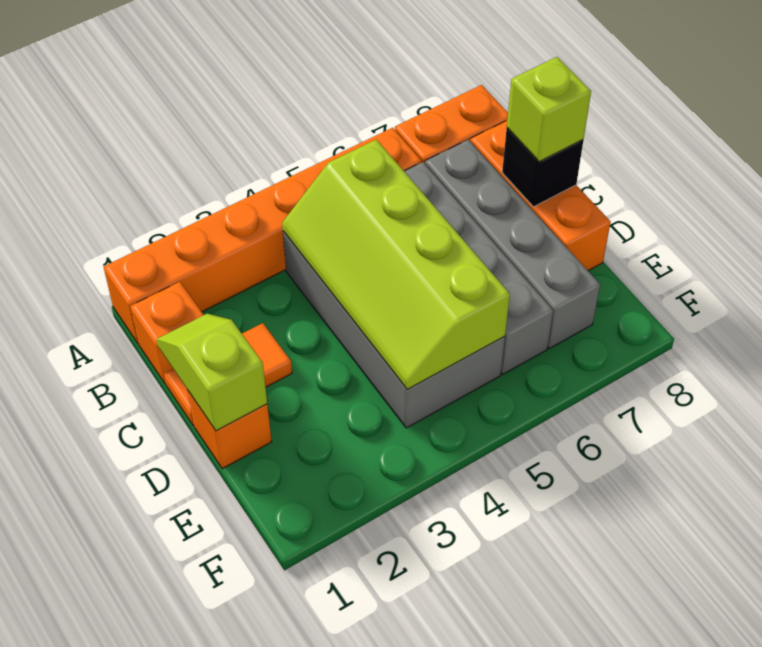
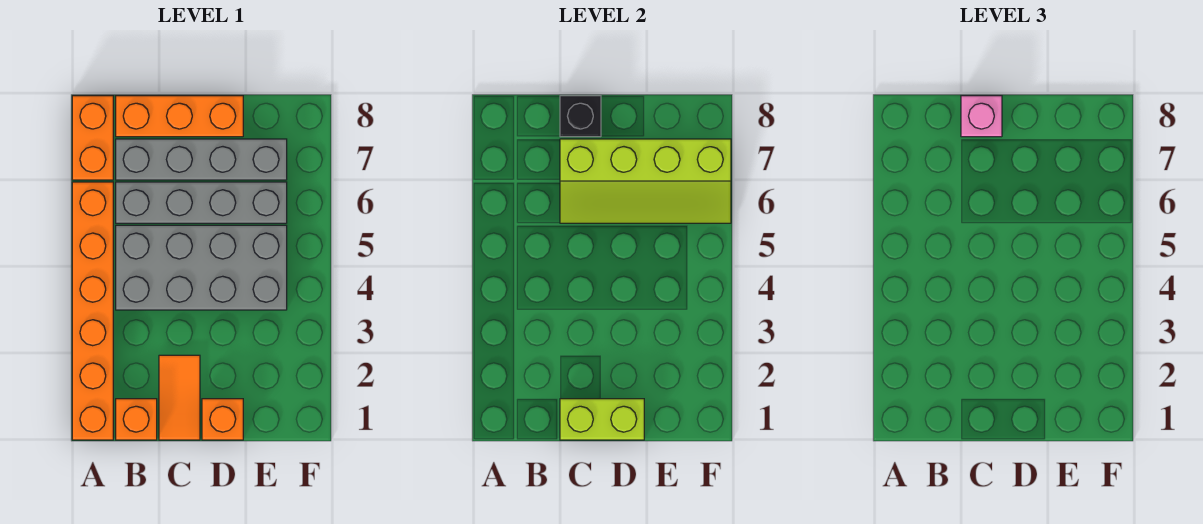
lime slope B4:E5 level 2 top 5 -> lime slope C6:F7 level 2 top 7
lime slope C1:D1 level 2 top D -> lime brick C1:D1 level 2
lime brick C8 level 3 -> pink brick C8 level 3

